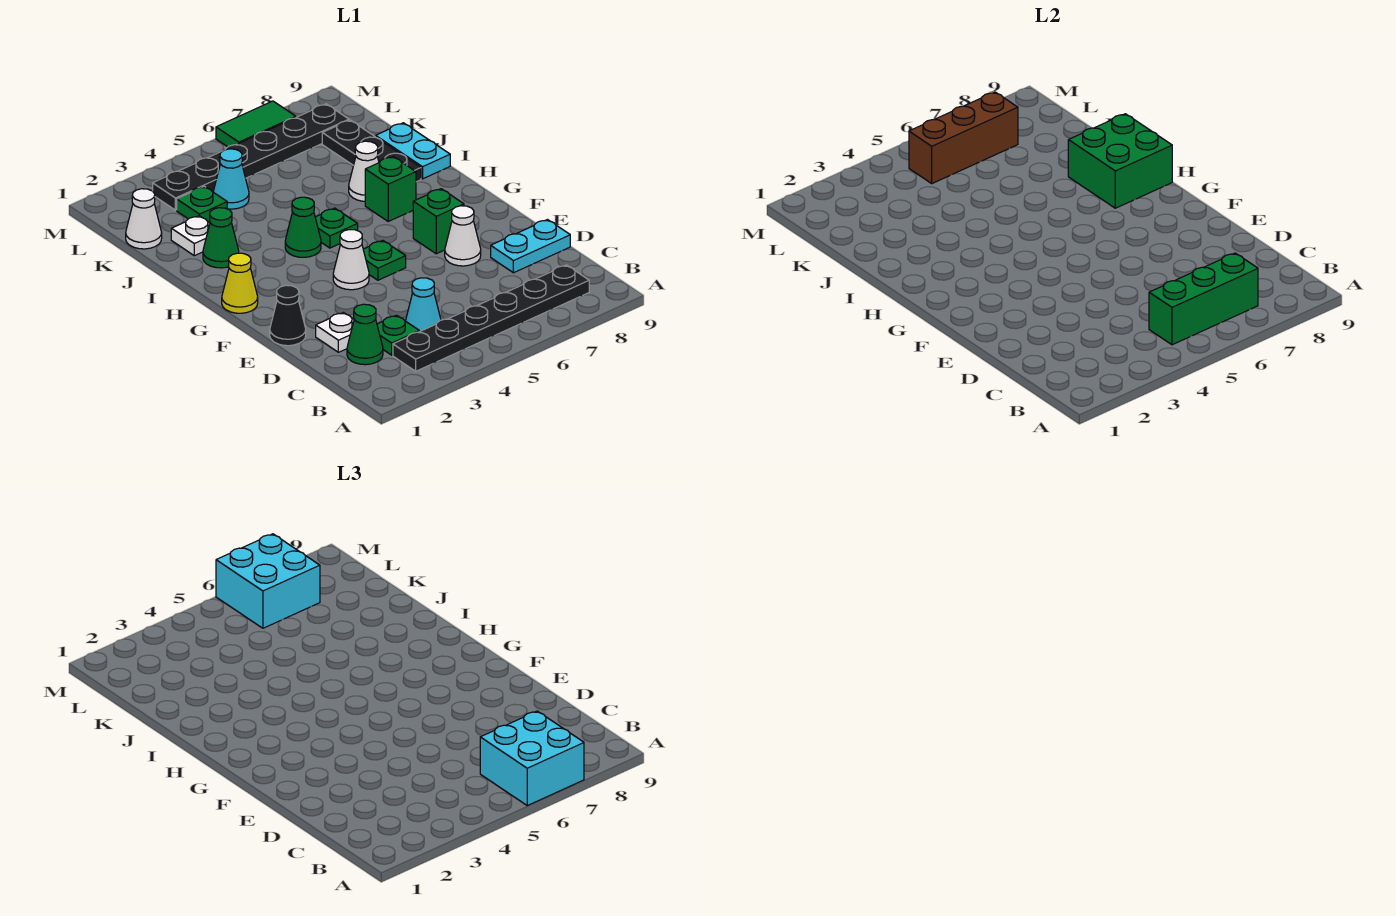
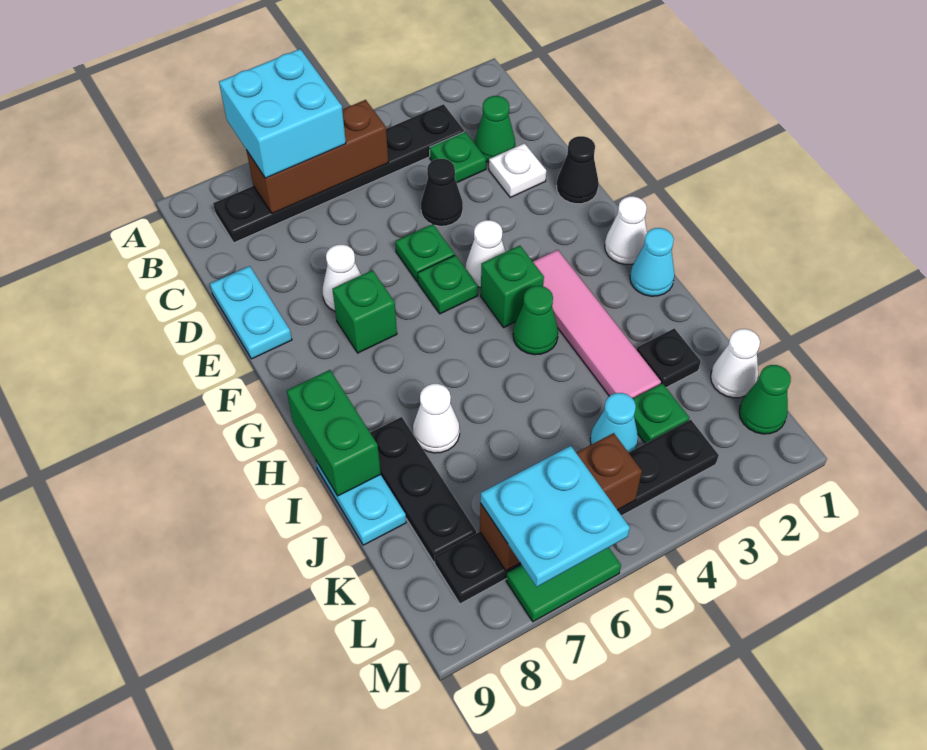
green brick B5:B7 level 2 -> brown brick B5:B7 level 2
cyan cone C4 level 1 -> cyan cone H1 level 1
none -> black cone D4 level 1
cyan plate D8:D9 level 1 -> cyan plate D9:E9 level 1
yellow cone G1 level 1 -> white cone G1 level 1
none -> pink tile G3:J3 level 1
green plate H5 level 1 -> green plate E5 level 1
green brick H7 level 1 -> green brick G4 level 1
green brick H8:I9 level 2 -> green brick H9:I9 level 2
green cone I2 level 1 -> green cone L1 level 1
white plate J2 level 1 -> black plate J2 level 1
cyan brick L6:M7 level 3 -> cyan plate L6:M7 level 3

